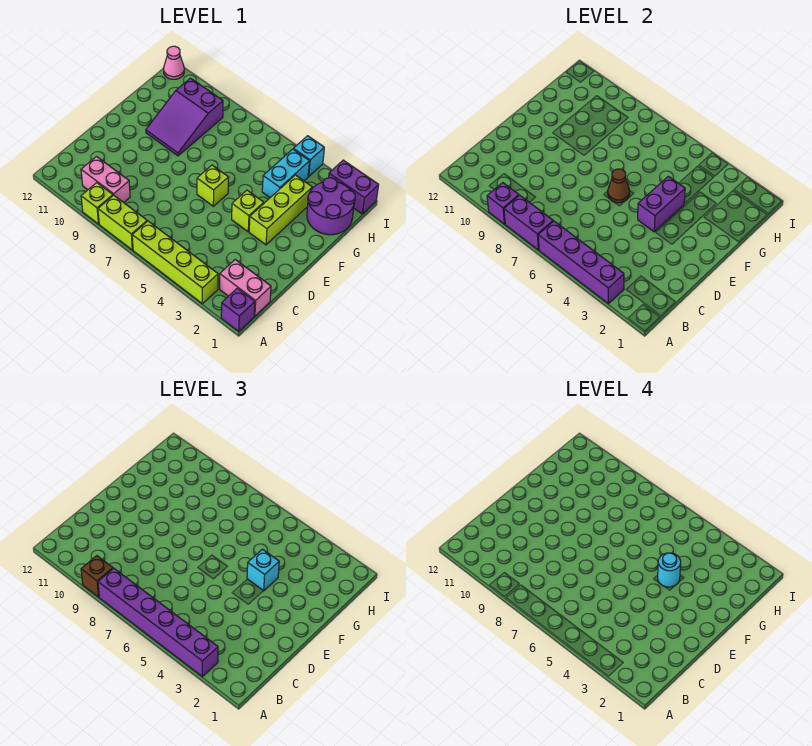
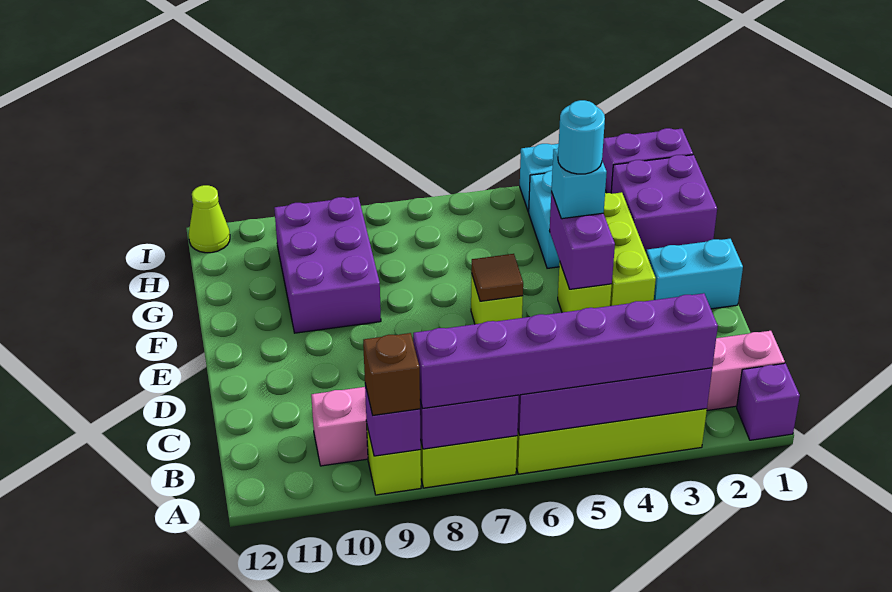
none -> cyan brick E1:E2 level 1
brown cone E6 level 2 -> brown tile E6 level 2
purple slope F9:H10 level 1 top H -> purple brick F9:H10 level 1
purple round brick G1:H2 level 1 -> purple brick G1:H2 level 1
pink cone I12 level 1 -> lime cone I12 level 1

